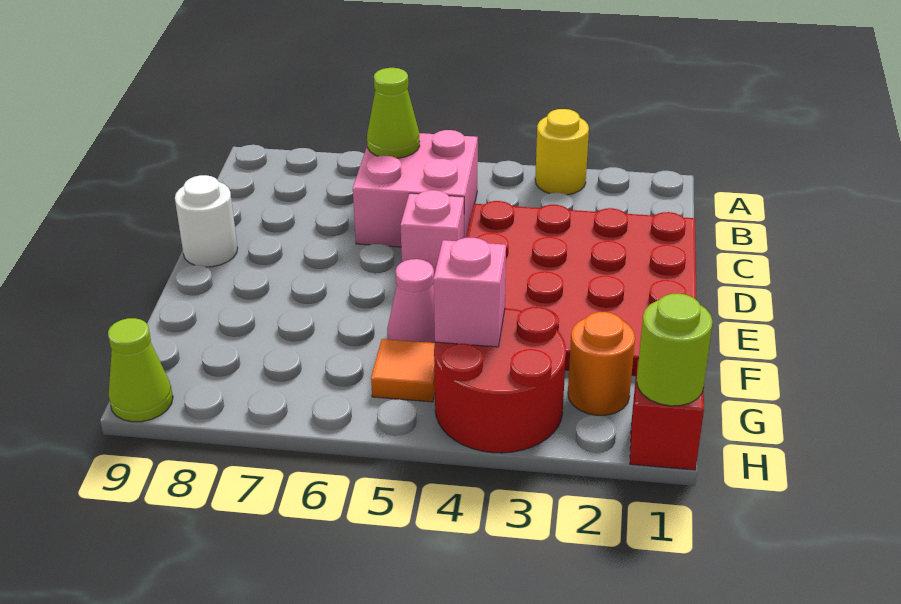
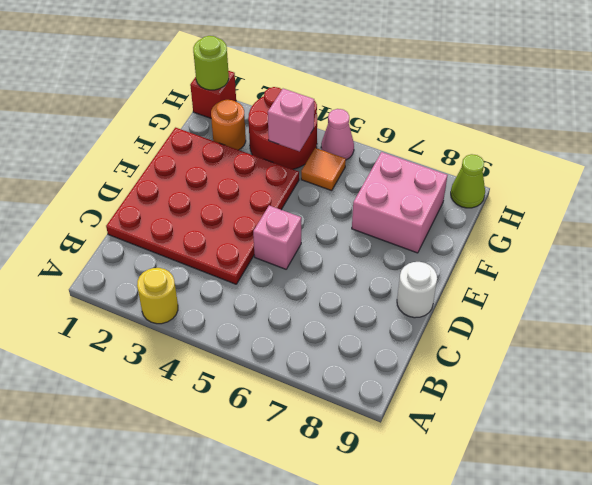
pink brick B5:C6 level 1 -> pink brick F7:G8 level 1
lime cone B6 level 2 -> none
pink cone F5 level 1 -> pink cone H5 level 1

